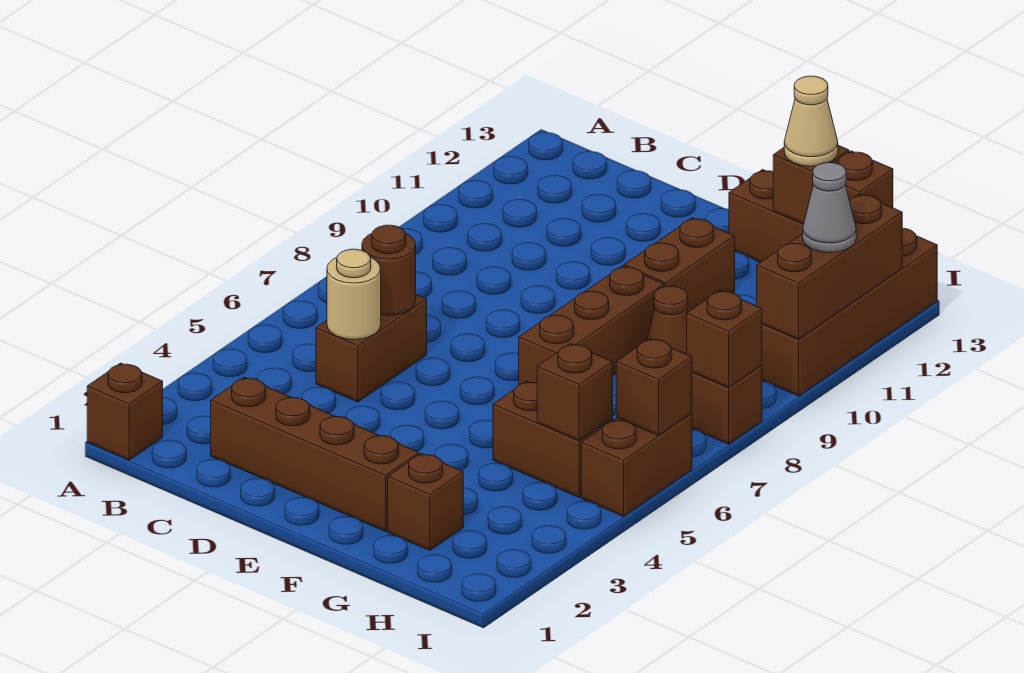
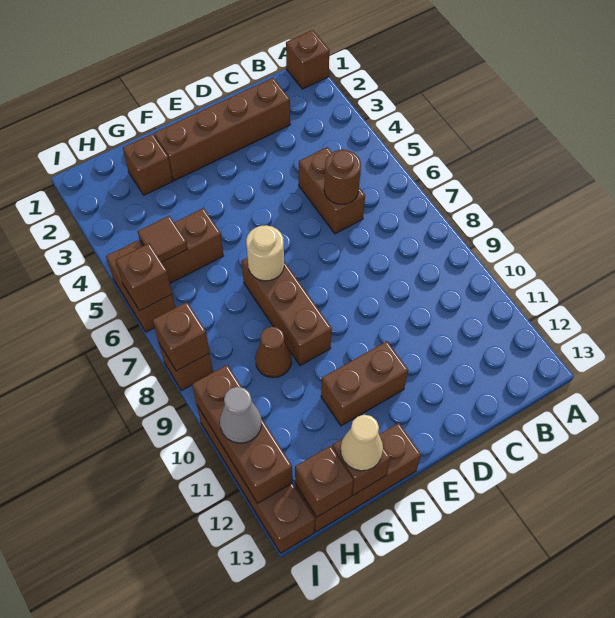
tan round brick C5 level 2 -> tan round brick F7 level 2
brown brick F10:F11 level 1 -> brown brick E11:F11 level 1
brown brick H5 level 2 -> brown tile H5 level 2

